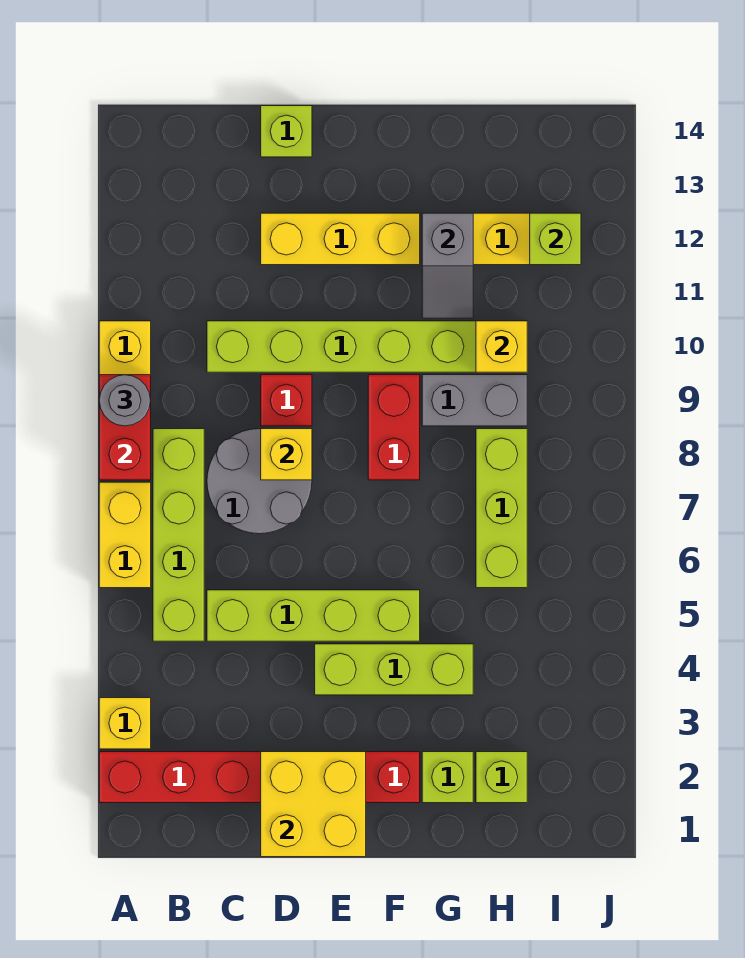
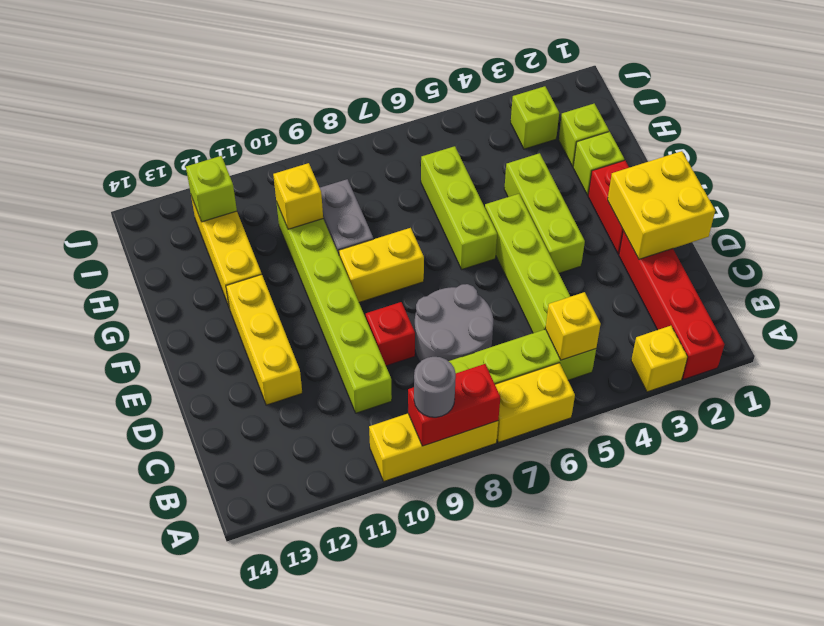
yellow brick D8 level 2 -> yellow brick B5 level 2
lime brick D14 level 1 -> lime brick I3 level 1
red brick F8:F9 level 1 -> yellow brick F8:F9 level 1
grey slope G11:G12 level 2 top 12 -> none
lime brick H6:H8 level 1 -> lime brick F6:H6 level 1

